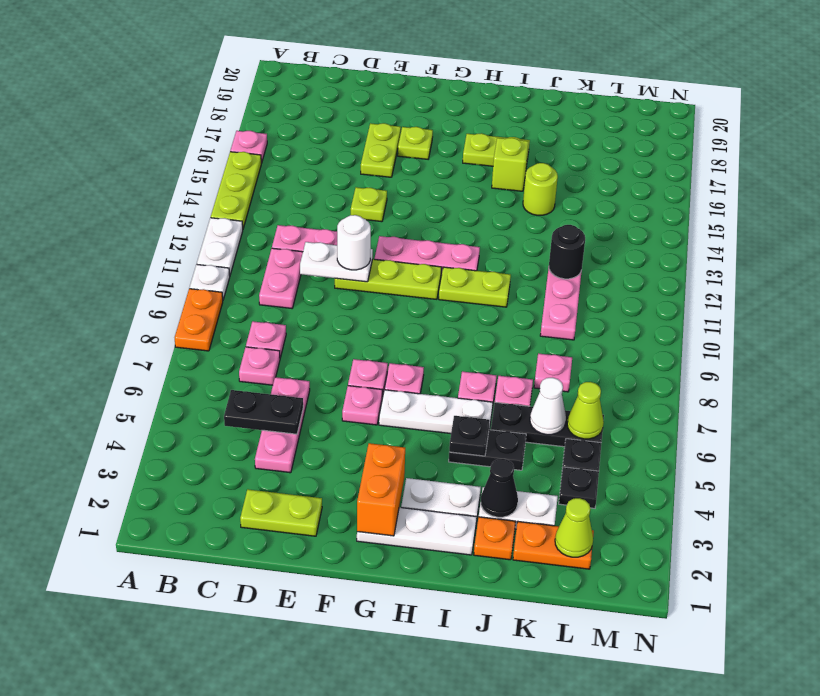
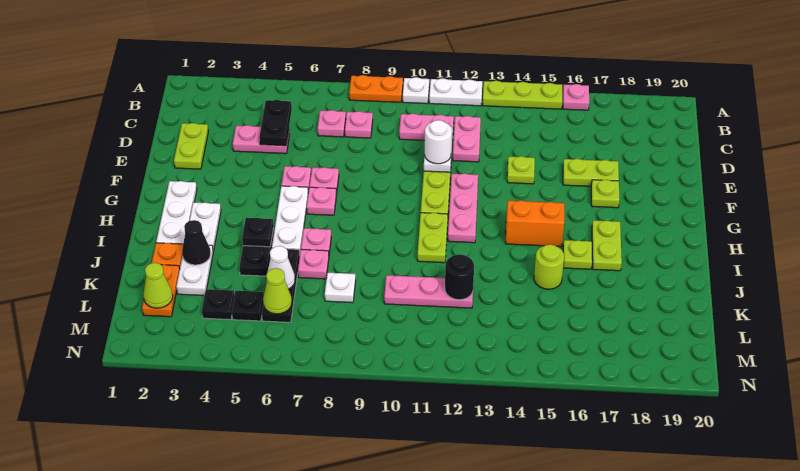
pink plate D4:D6 level 1 -> pink plate D4:D5 level 1
orange brick G2:G3 level 2 -> orange brick H14:H15 level 1
lime brick I16 level 1 -> lime plate I16 level 1
pink plate K8 level 1 -> white plate K8 level 1

